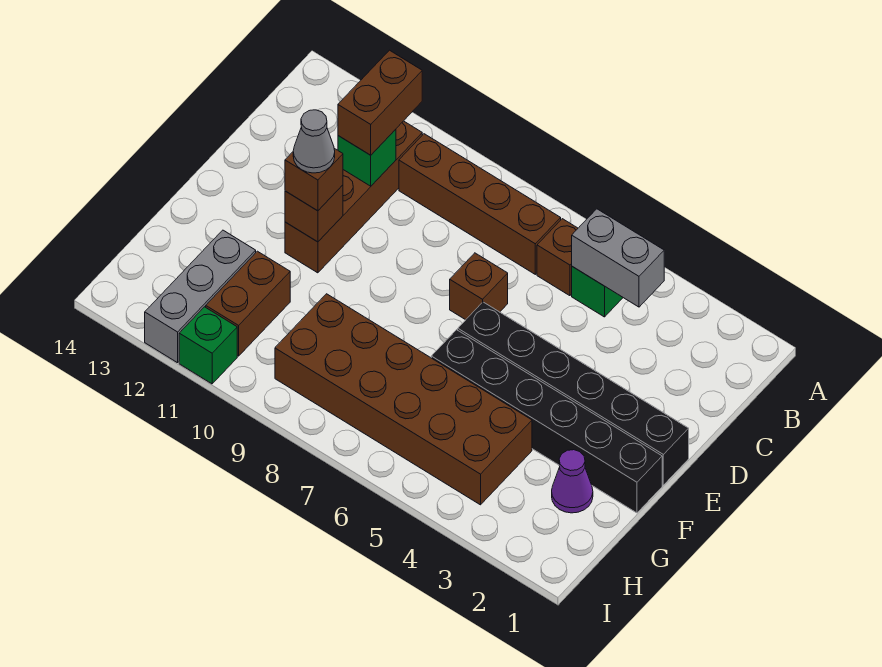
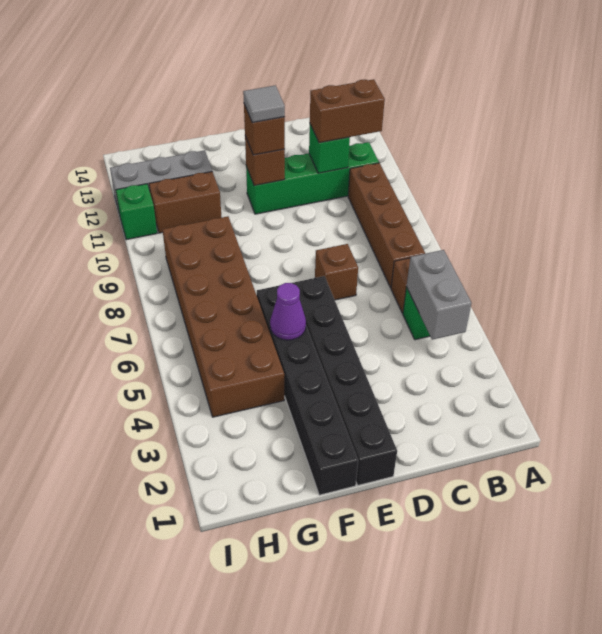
brown brick B11:E11 level 1 -> green brick B11:E11 level 1
grey cone E11 level 4 -> grey tile E11 level 4
purple cone G2 level 1 -> purple cone F5 level 2

